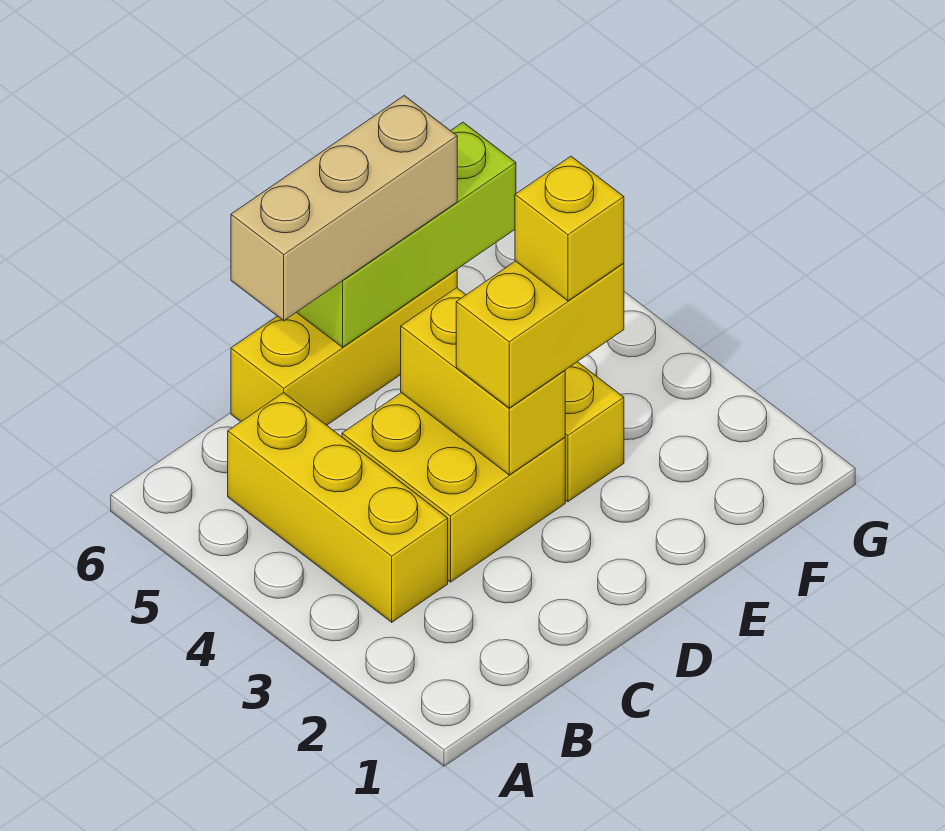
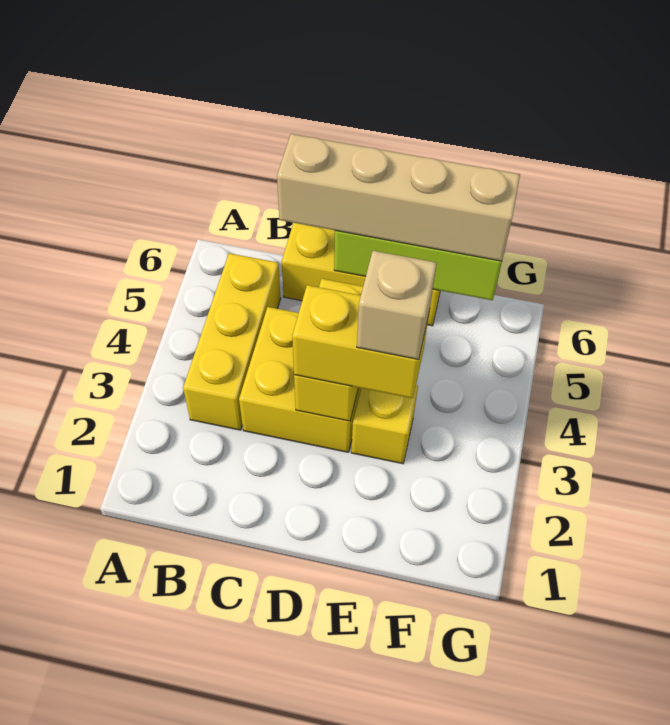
tan brick C6:E6 level 3 -> tan brick C6:F6 level 3
yellow brick E3 level 4 -> tan brick E3 level 4

